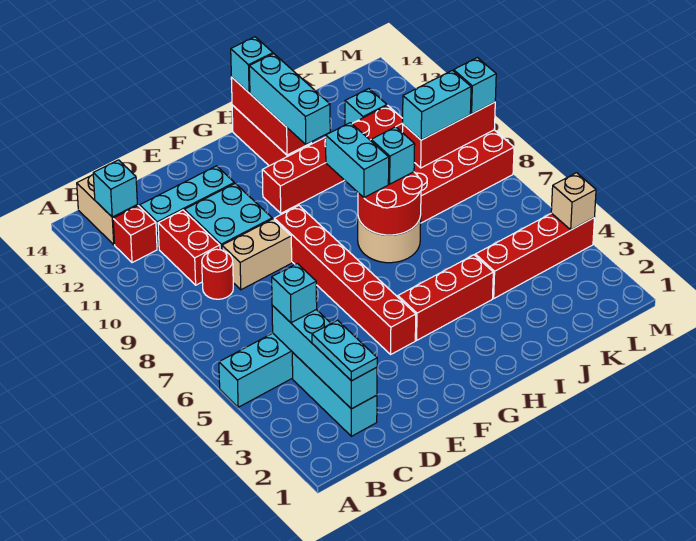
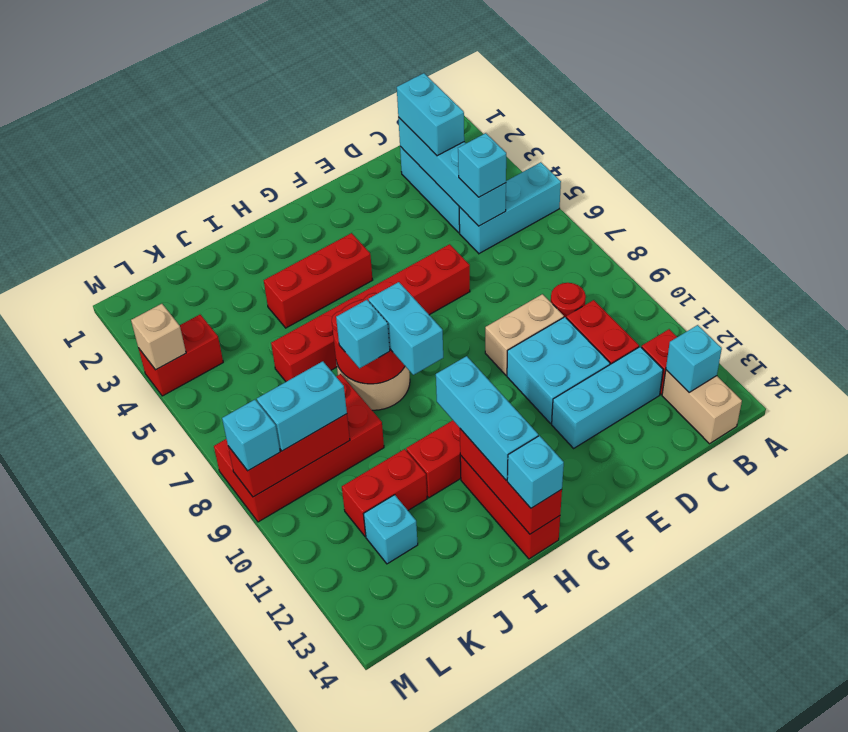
cyan plate C2:C3 level 3 -> cyan brick C2:C3 level 3
red brick F4:F9 level 1 -> red brick E6:J6 level 1
red brick J4:M4 level 1 -> red brick L4:M4 level 1

